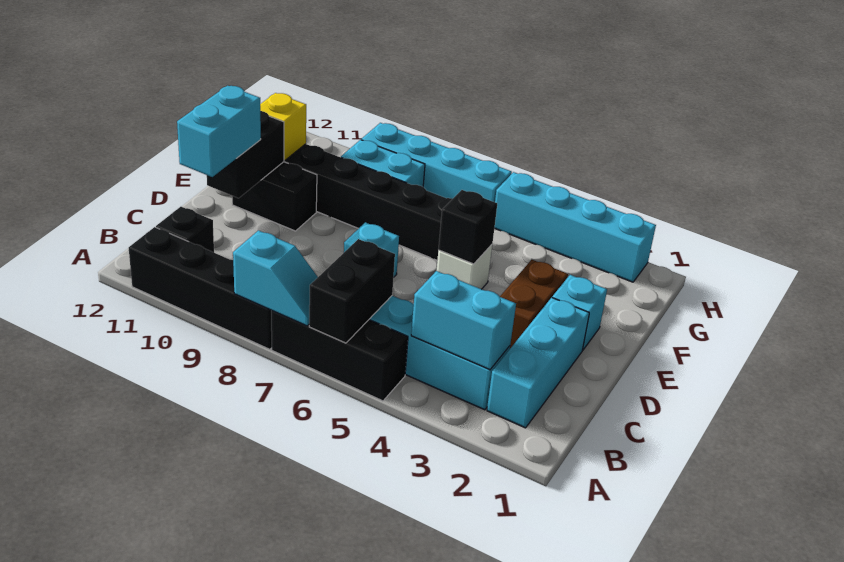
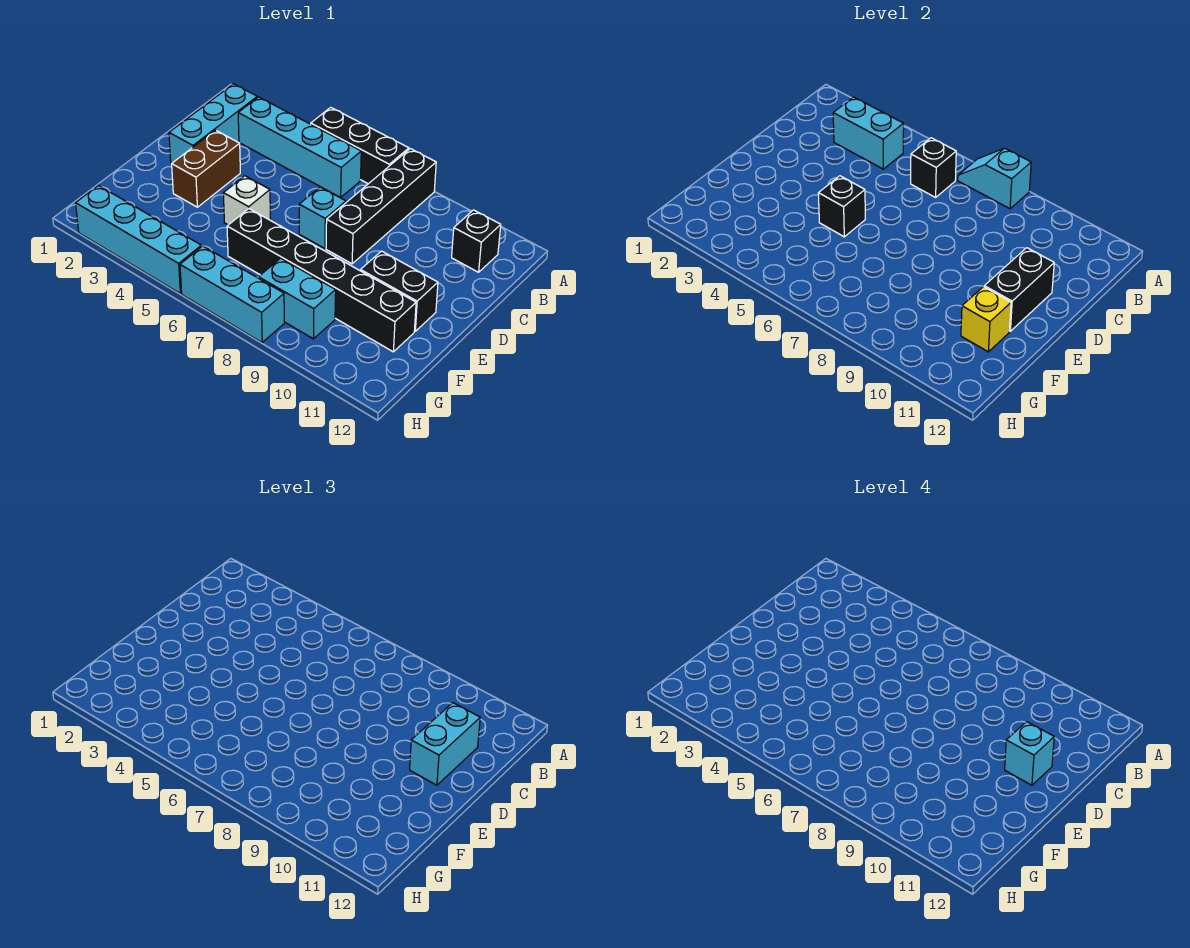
black brick A6:B6 level 2 -> black brick B6 level 2
black brick A8:A11 level 1 -> black brick A8:D8 level 1
cyan brick E2 level 1 -> cyan brick D11 level 4
cyan brick H6:H9 level 1 -> cyan brick H6:H8 level 1

